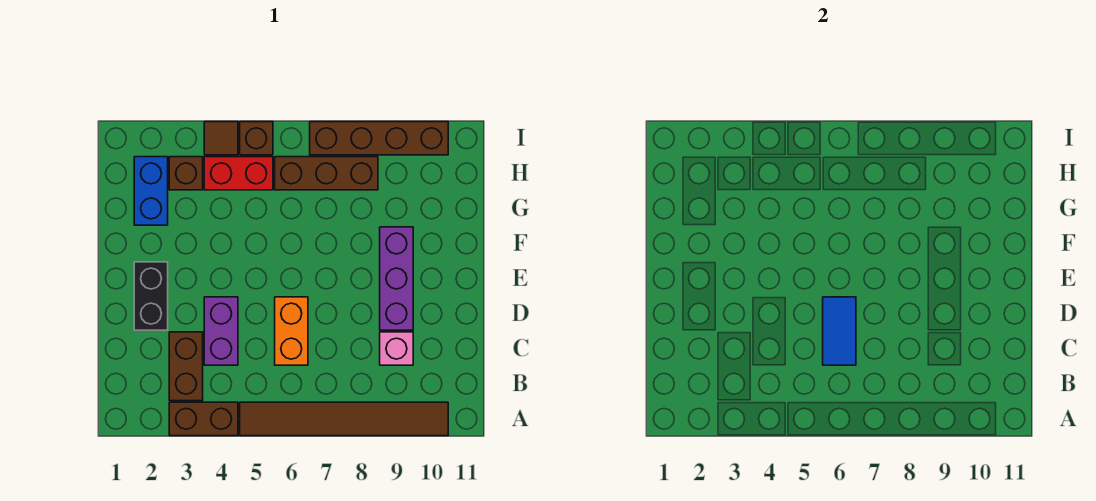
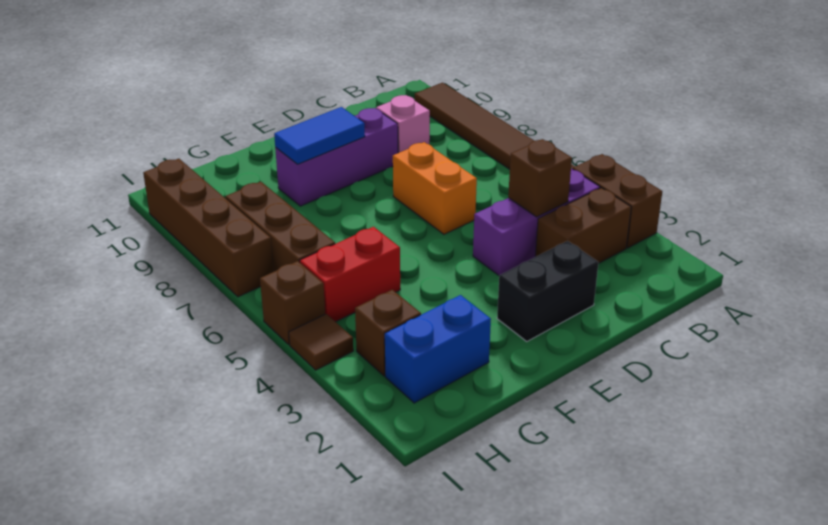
purple brick C4:D4 level 1 -> purple brick B4:D4 level 1
none -> brown brick C4 level 2
orange brick C6:D6 level 1 -> orange brick D6:D7 level 1
blue tile C6:D6 level 2 -> blue tile E9:F9 level 2
red brick H4:H5 level 1 -> red brick G5:H5 level 1

